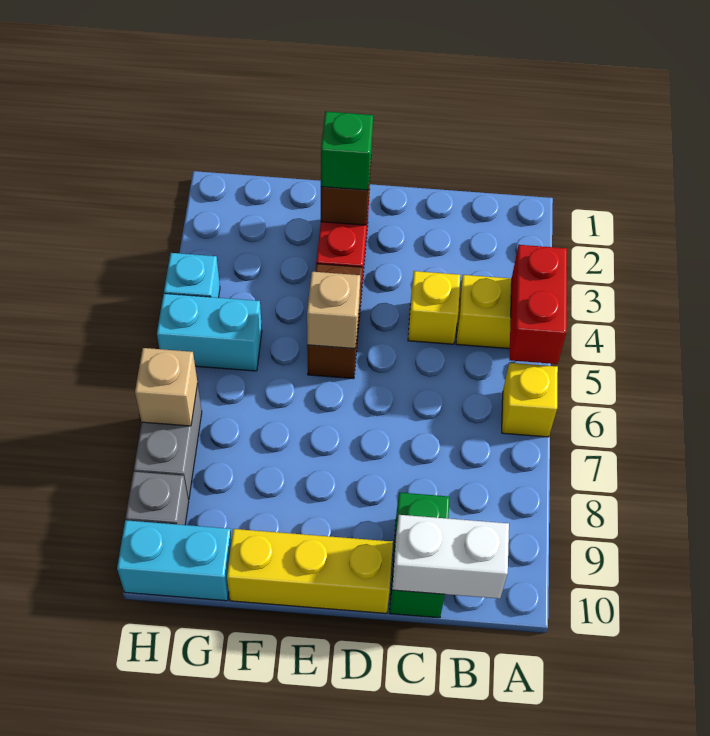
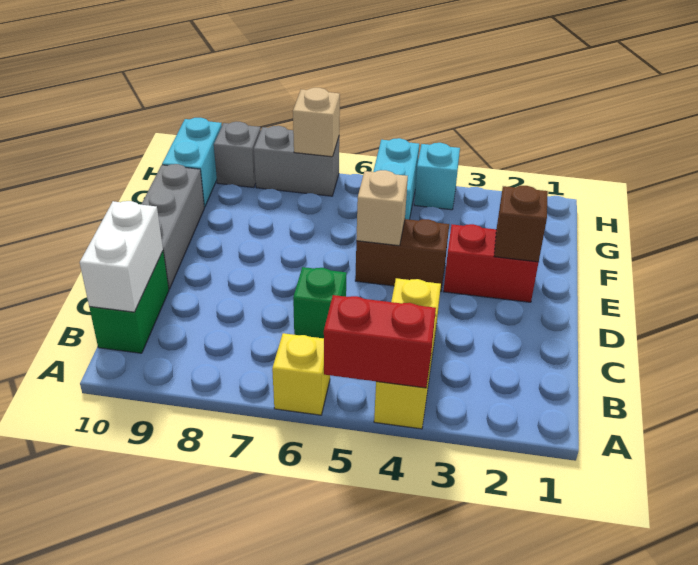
green brick C9:C10 level 1 -> green brick B10:C10 level 1
yellow brick D10:F10 level 1 -> grey brick D10:F10 level 1
green brick E2 level 3 -> green brick C6 level 1

